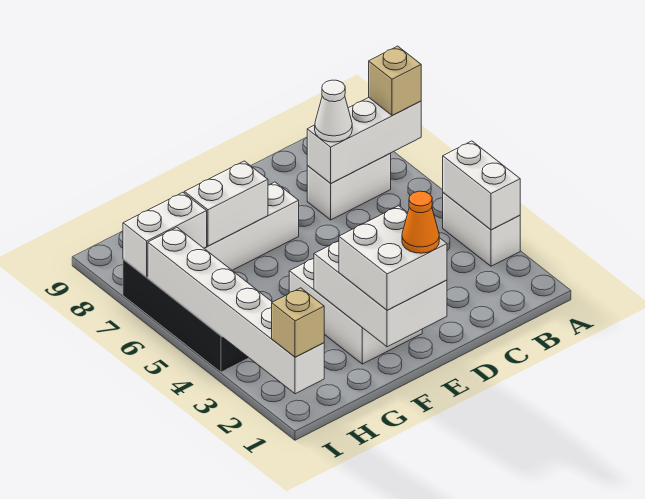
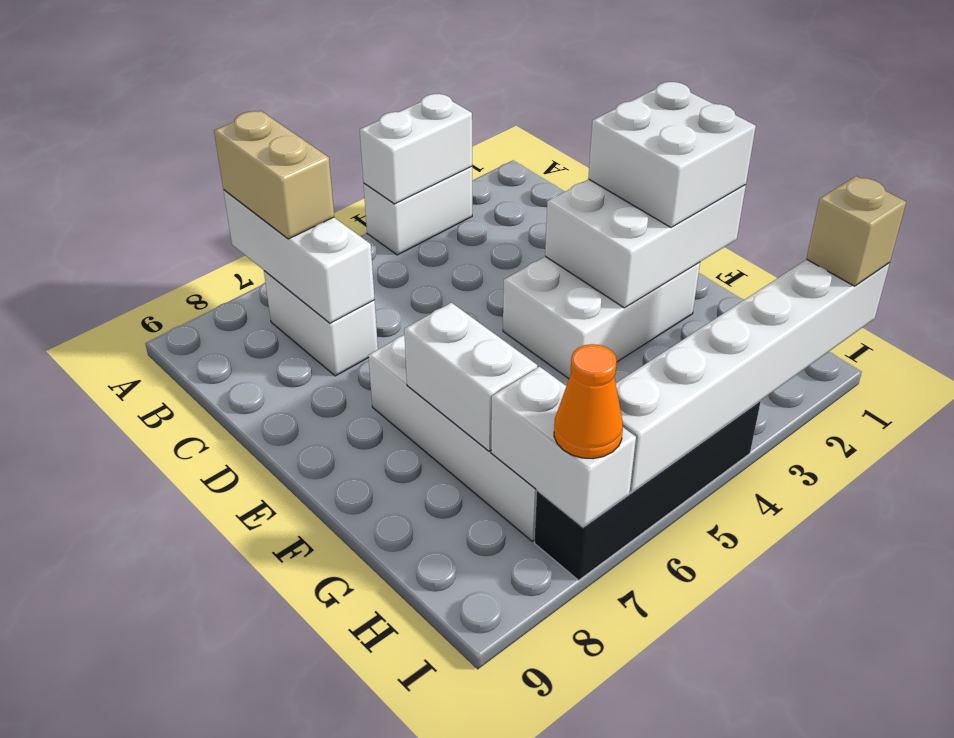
tan brick A7 level 3 -> tan brick A7:B7 level 3
white cone C7 level 3 -> none
orange cone E1 level 4 -> orange cone I7 level 3

